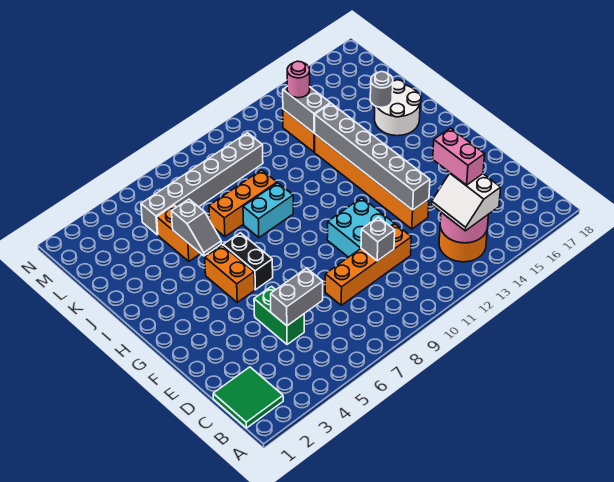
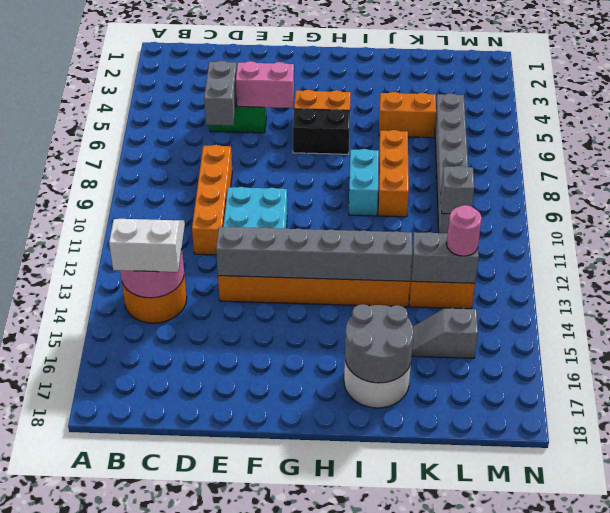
green tile B1:C2 level 1 -> none
pink brick C14:D14 level 4 -> pink brick E5:F5 level 2
grey brick D10 level 2 -> grey brick L10 level 2
grey slope I5:J5 level 2 top J -> grey slope K15:L15 level 1 top L
grey round brick J16 level 2 -> grey round brick I16:J17 level 2

